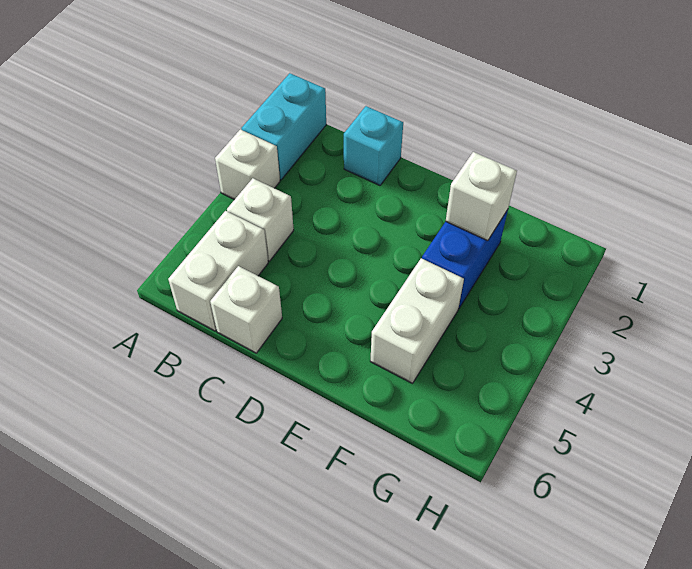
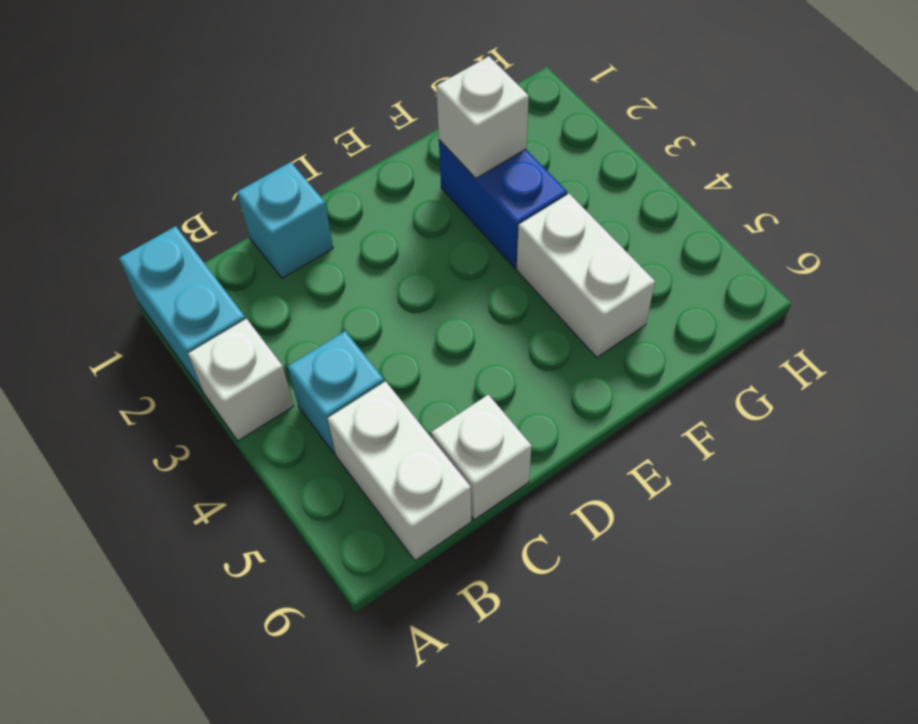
white brick B4 level 1 -> cyan brick B4 level 1

